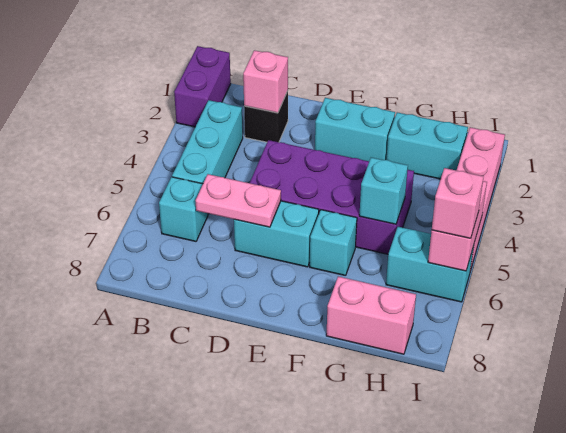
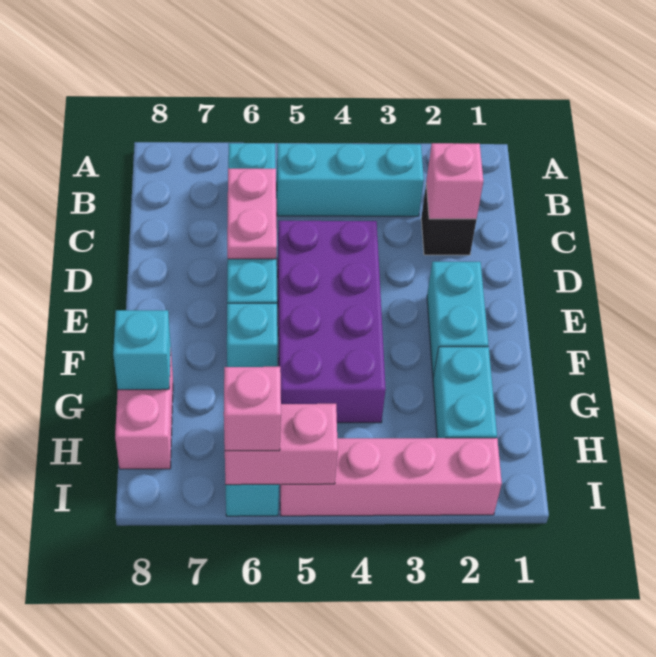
purple brick A1:A2 level 1 -> none
cyan brick G5 level 2 -> cyan brick G8 level 2

